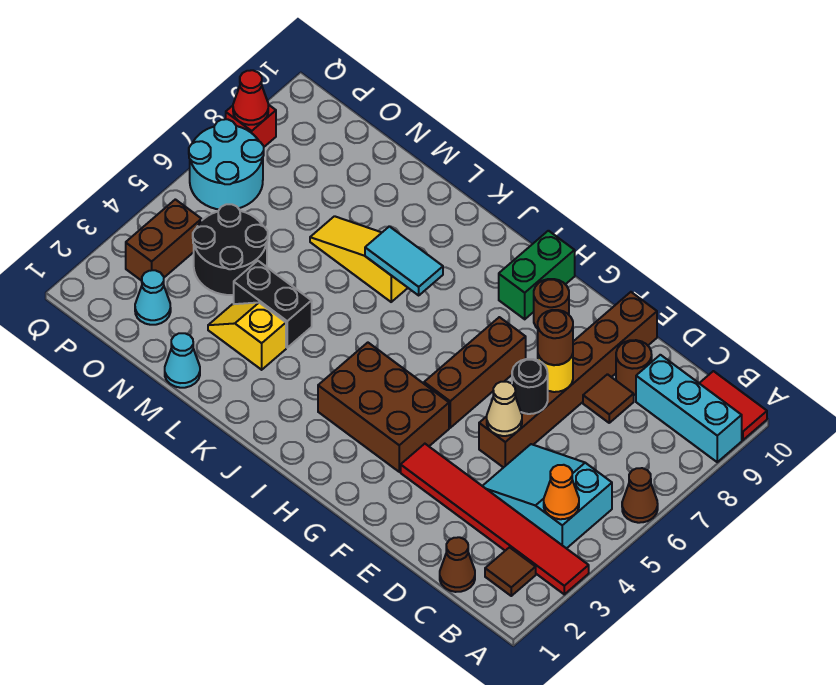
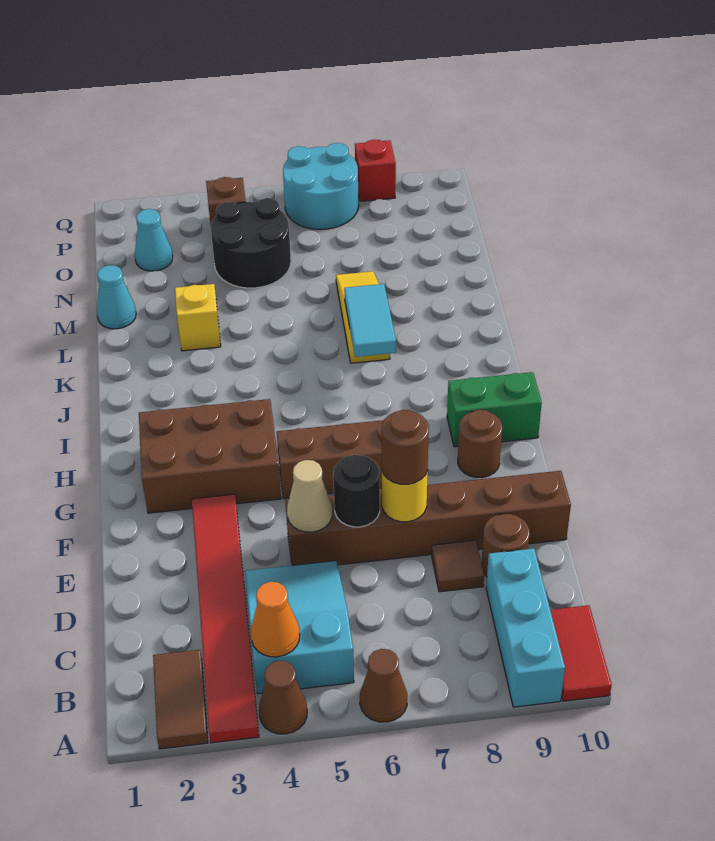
brown tile B2 level 1 -> brown tile A2:B2 level 1
brown cone C1 level 1 -> brown cone A4 level 1
brown brick G3:I4 level 1 -> brown brick G2:H4 level 1
black brick L4:M4 level 1 -> none
brown brick P3:P4 level 1 -> brown brick P4 level 1
red cone Q8 level 2 -> none

